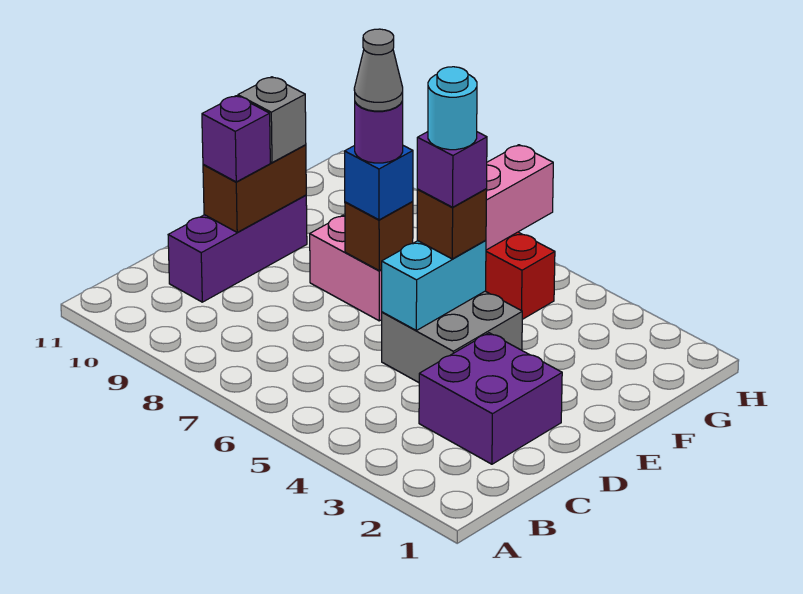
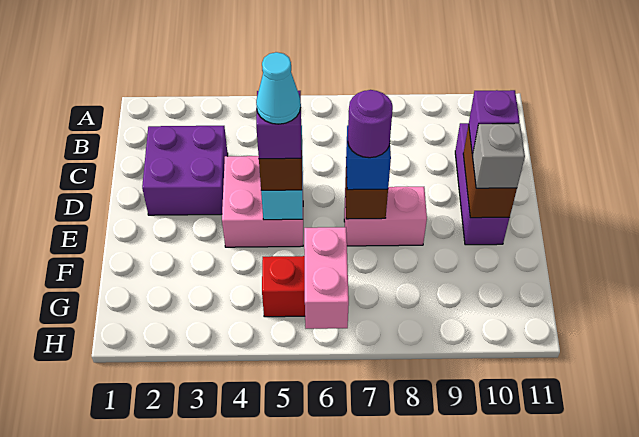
grey brick D4:E5 level 1 -> pink brick D4:E5 level 1
cyan round brick E5 level 5 -> cyan cone E5 level 5
grey cone E7 level 5 -> none

